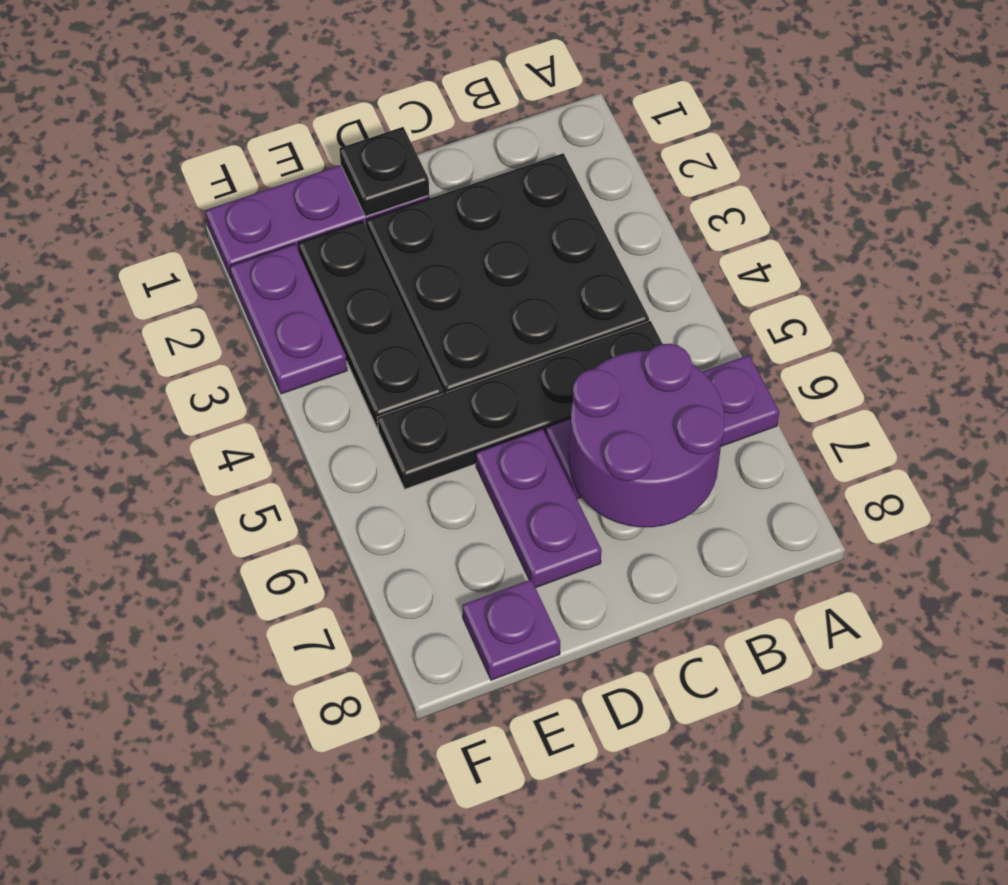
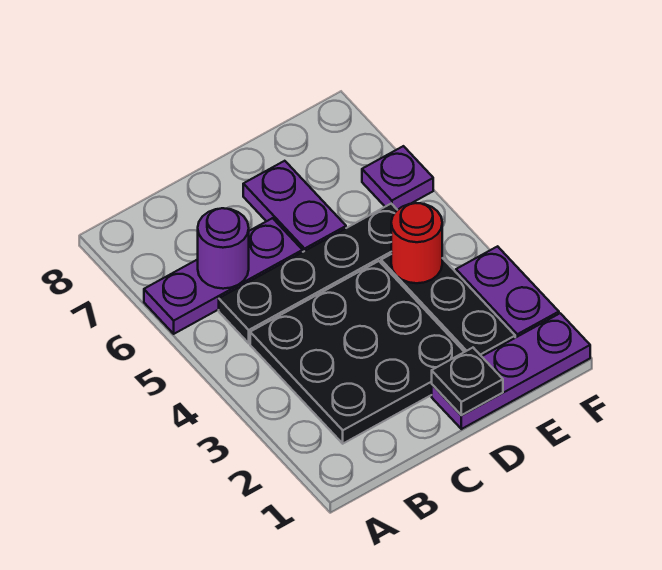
purple round brick B6:C7 level 2 -> purple round brick B6 level 2
none -> red round brick E4 level 2
purple plate E8 level 1 -> purple plate F6 level 1

